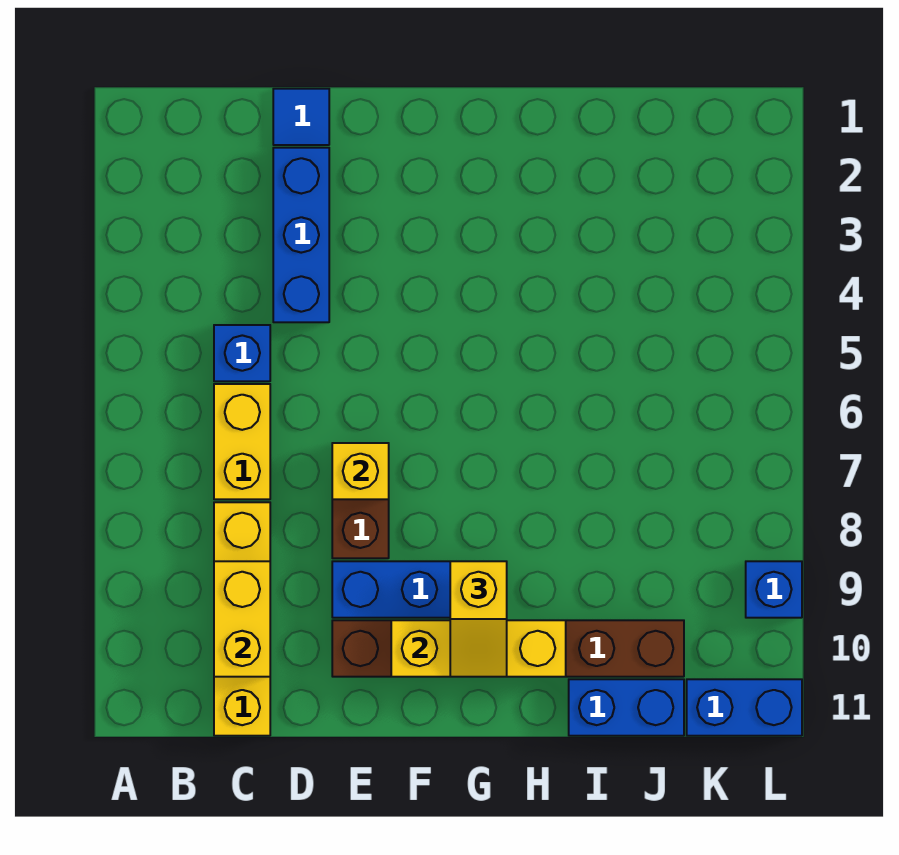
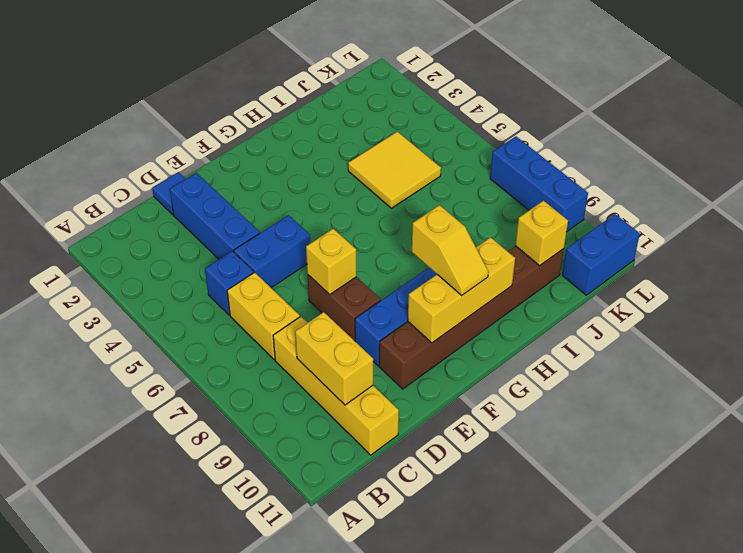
none -> yellow tile I4:J5 level 1
blue brick I11:J11 level 1 -> blue brick D5:E5 level 1
none -> yellow brick J10 level 2
blue brick L9 level 1 -> blue brick L7:L9 level 1

